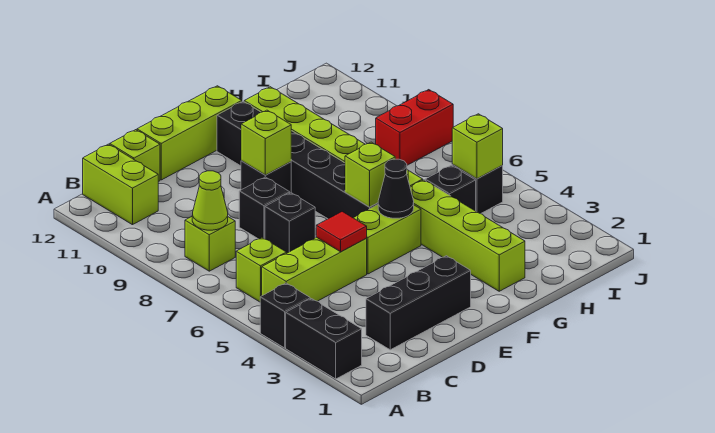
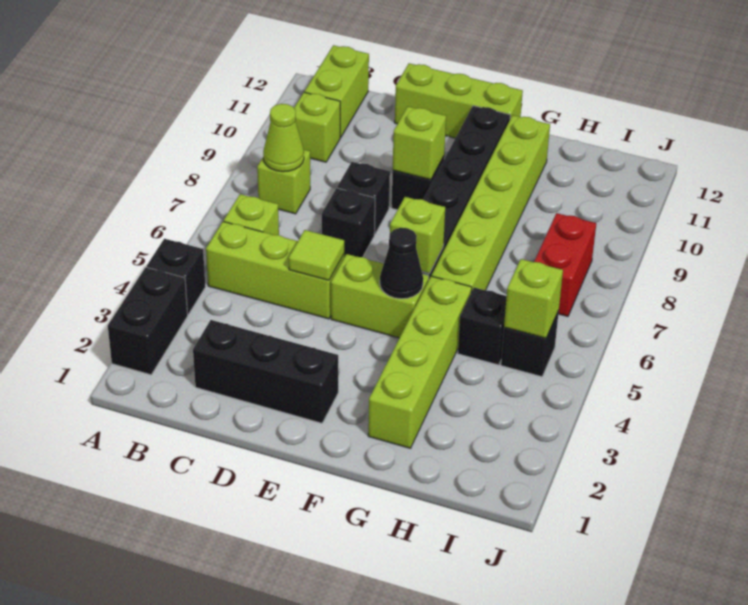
lime brick C12 level 1 -> lime brick B10 level 1
red tile D5 level 2 -> lime tile D5 level 2
red brick I8:J8 level 1 -> red brick I7:I8 level 1

